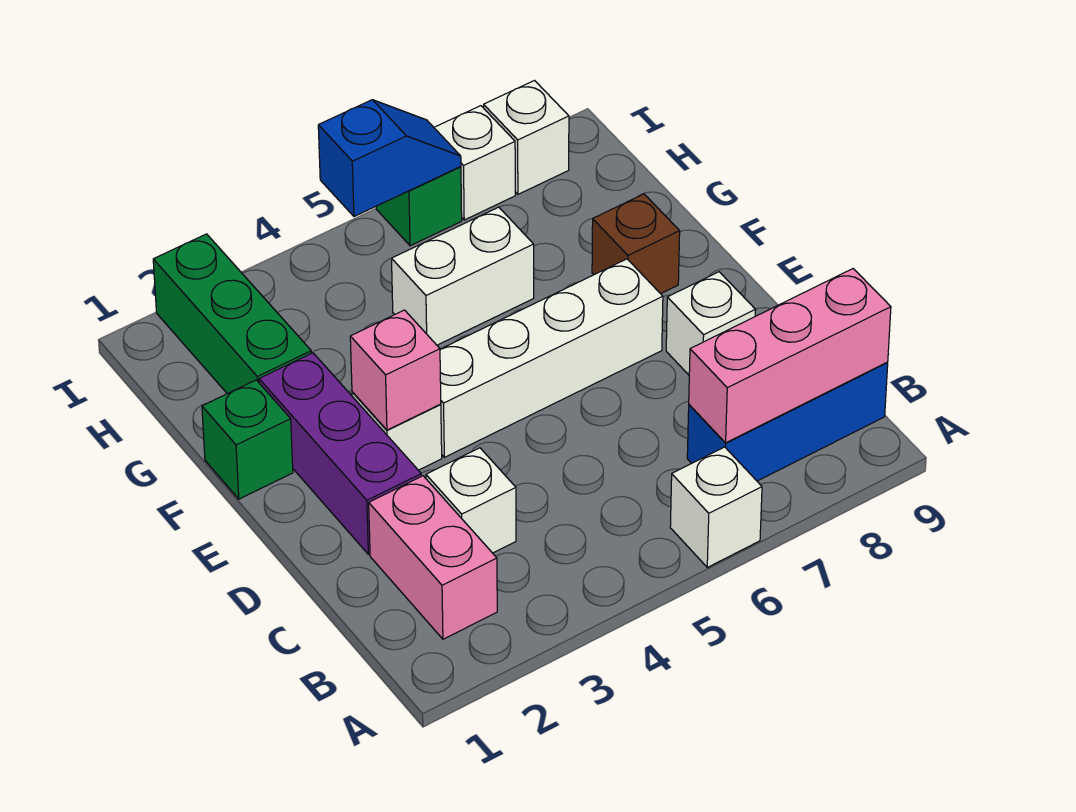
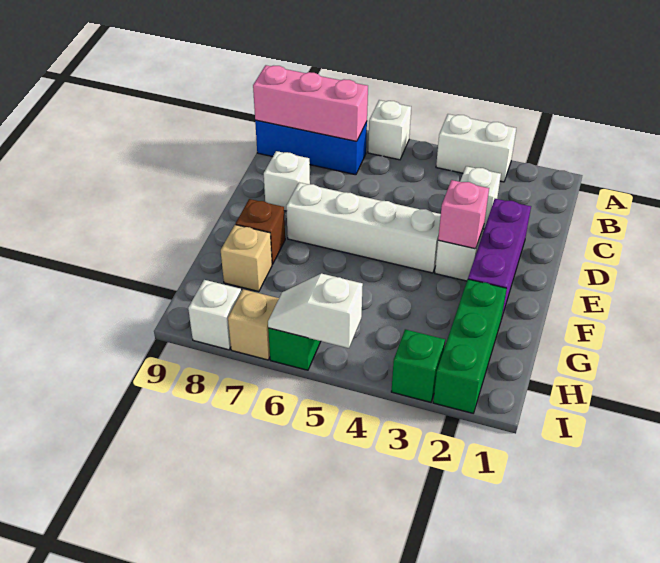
pink brick B2:C2 level 1 -> none
green brick F1 level 1 -> green brick I3 level 1
white brick G5:G6 level 1 -> white brick A3:A4 level 1
none -> tan brick G8 level 1
blue slope I5:I6 level 2 top 5 -> white slope I5:I6 level 2 top 5
white brick I7 level 1 -> tan brick I7 level 1

